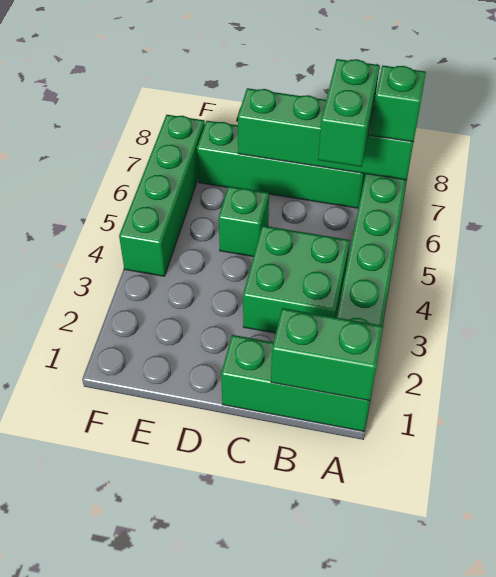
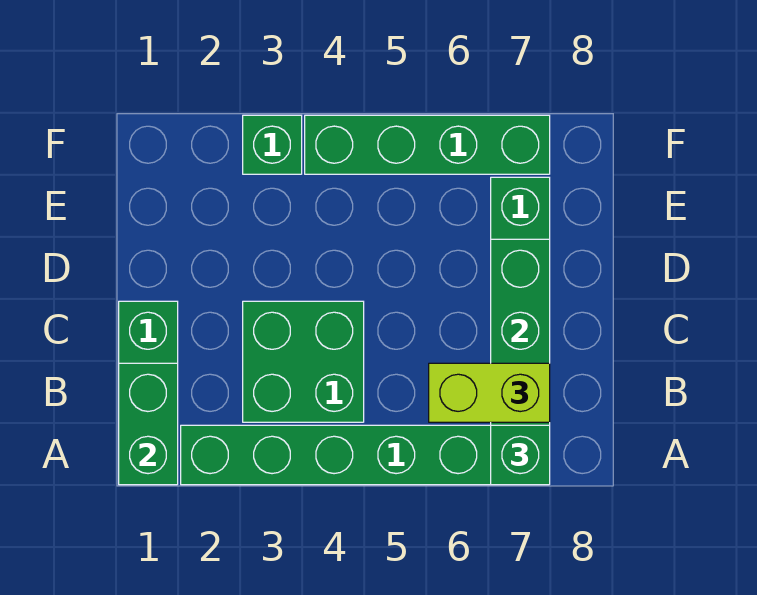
green brick B6:B7 level 3 -> lime brick B6:B7 level 3
green brick D5 level 1 -> green brick F3 level 1

